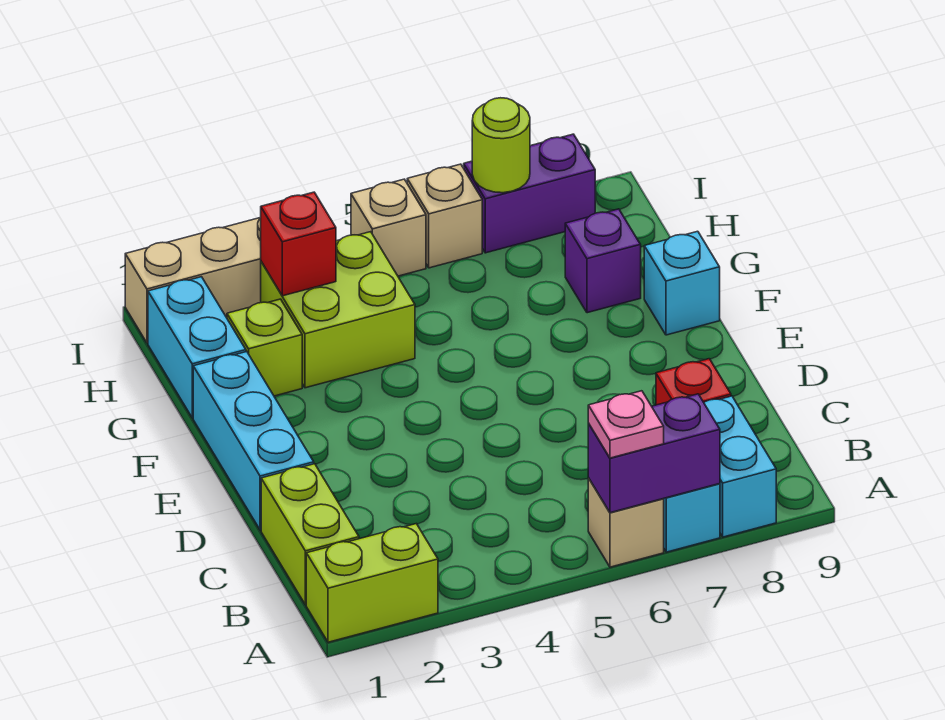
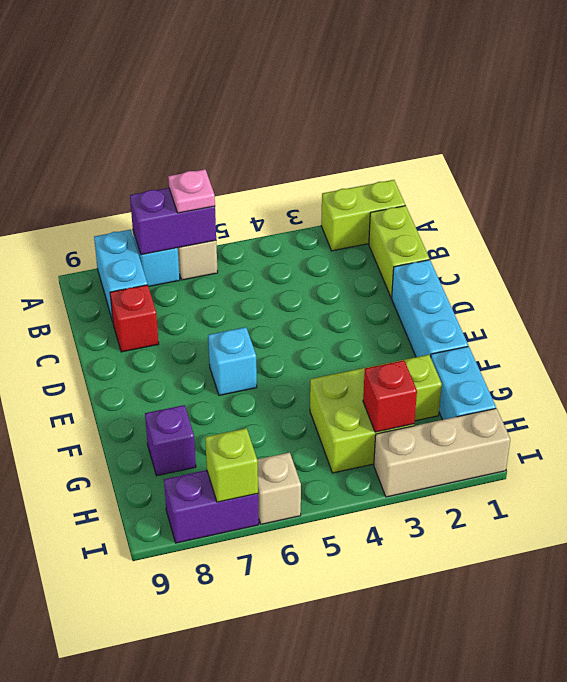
cyan brick F9 level 1 -> cyan brick E6 level 1
tan brick I5 level 1 -> none
lime round brick I7 level 2 -> lime brick I7 level 2

